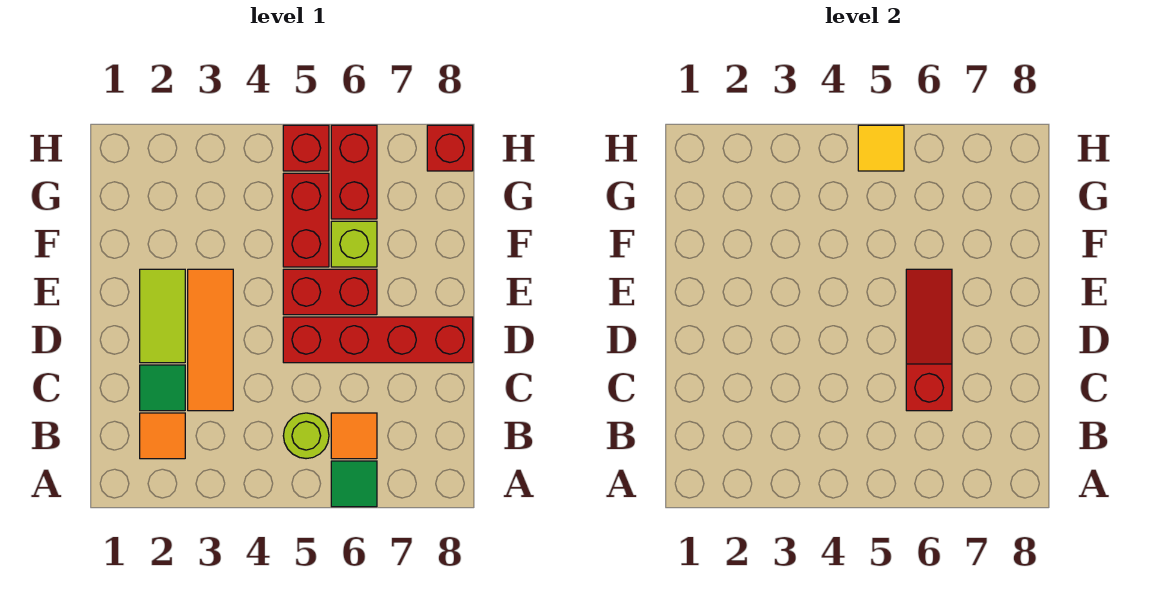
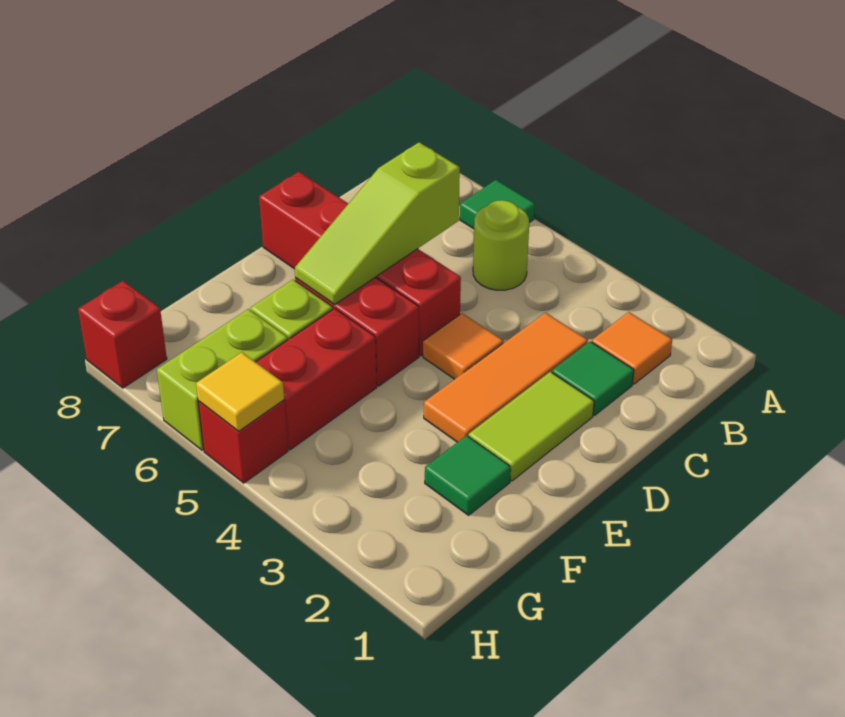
orange tile B6 level 1 -> orange tile D4 level 1
red slope C6:E6 level 2 top C -> lime slope C6:E6 level 2 top C
none -> green tile F2 level 1
red brick G6:H6 level 1 -> lime brick G6:H6 level 1

